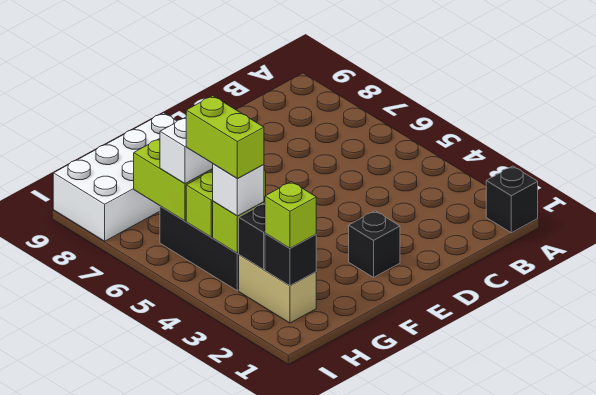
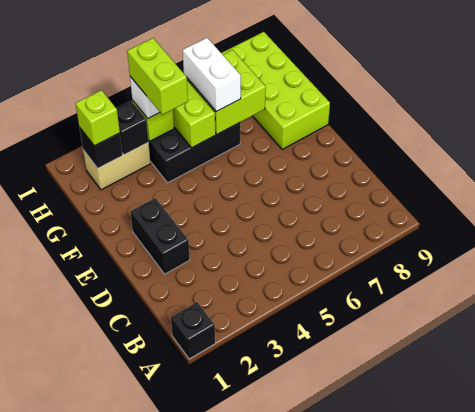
black brick E2 level 1 -> black brick D2:E2 level 1
white brick F8:I9 level 1 -> lime brick F8:I9 level 1
lime brick H4:H5 level 4 -> lime brick G4:H4 level 4

